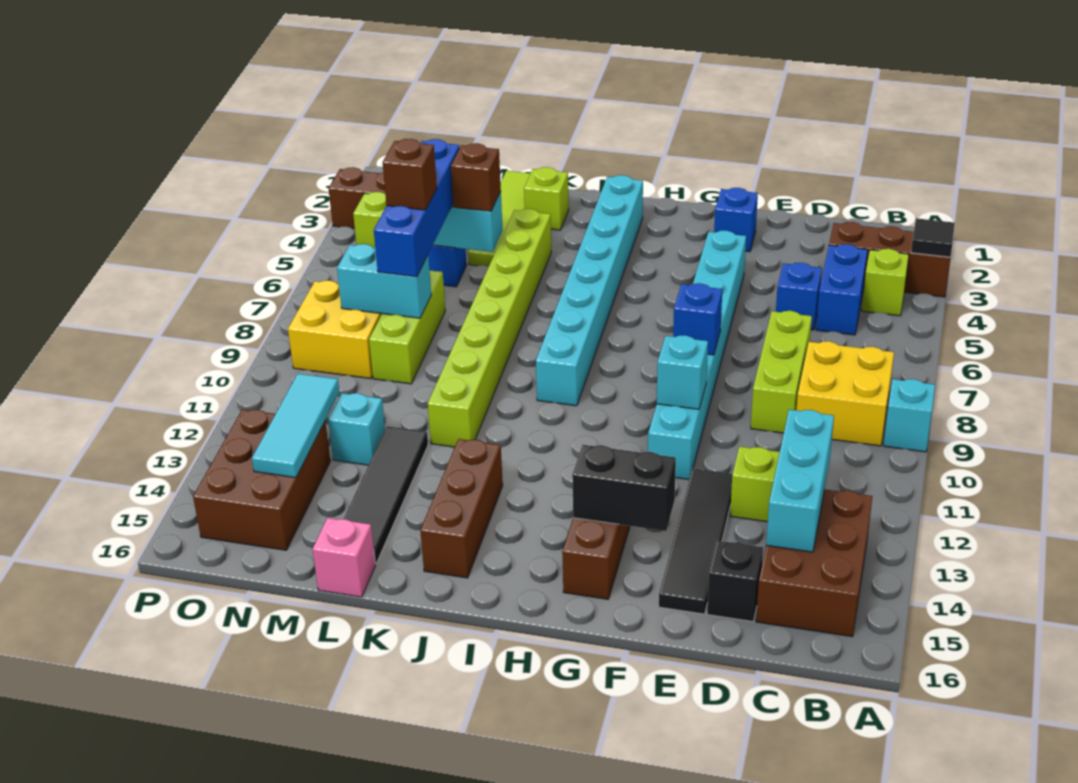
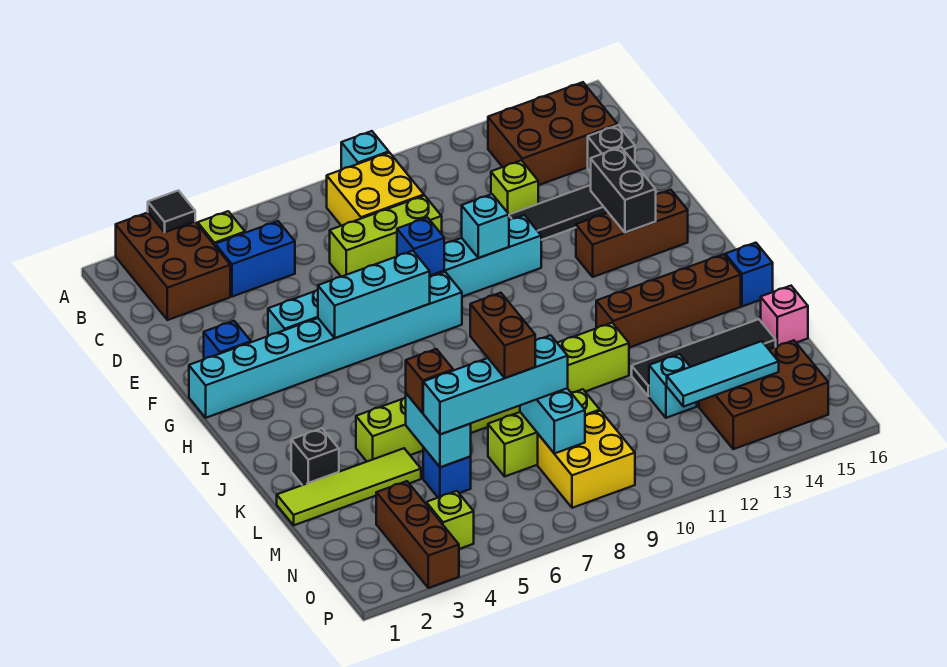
brown brick A3:C3 level 1 -> brown brick A2:C3 level 1
cyan brick C12:C14 level 2 -> cyan brick G5:G7 level 2
blue brick D5 level 1 -> blue brick J16 level 1
cyan brick I2:I9 level 1 -> cyan brick G1:G8 level 1
brown brick J13:J15 level 1 -> brown brick J12:J15 level 1
lime brick K2 level 1 -> black brick K2 level 1
blue brick M5:M8 level 3 -> cyan brick M5:M8 level 3
brown brick M7 level 4 -> brown brick L7:M7 level 4

